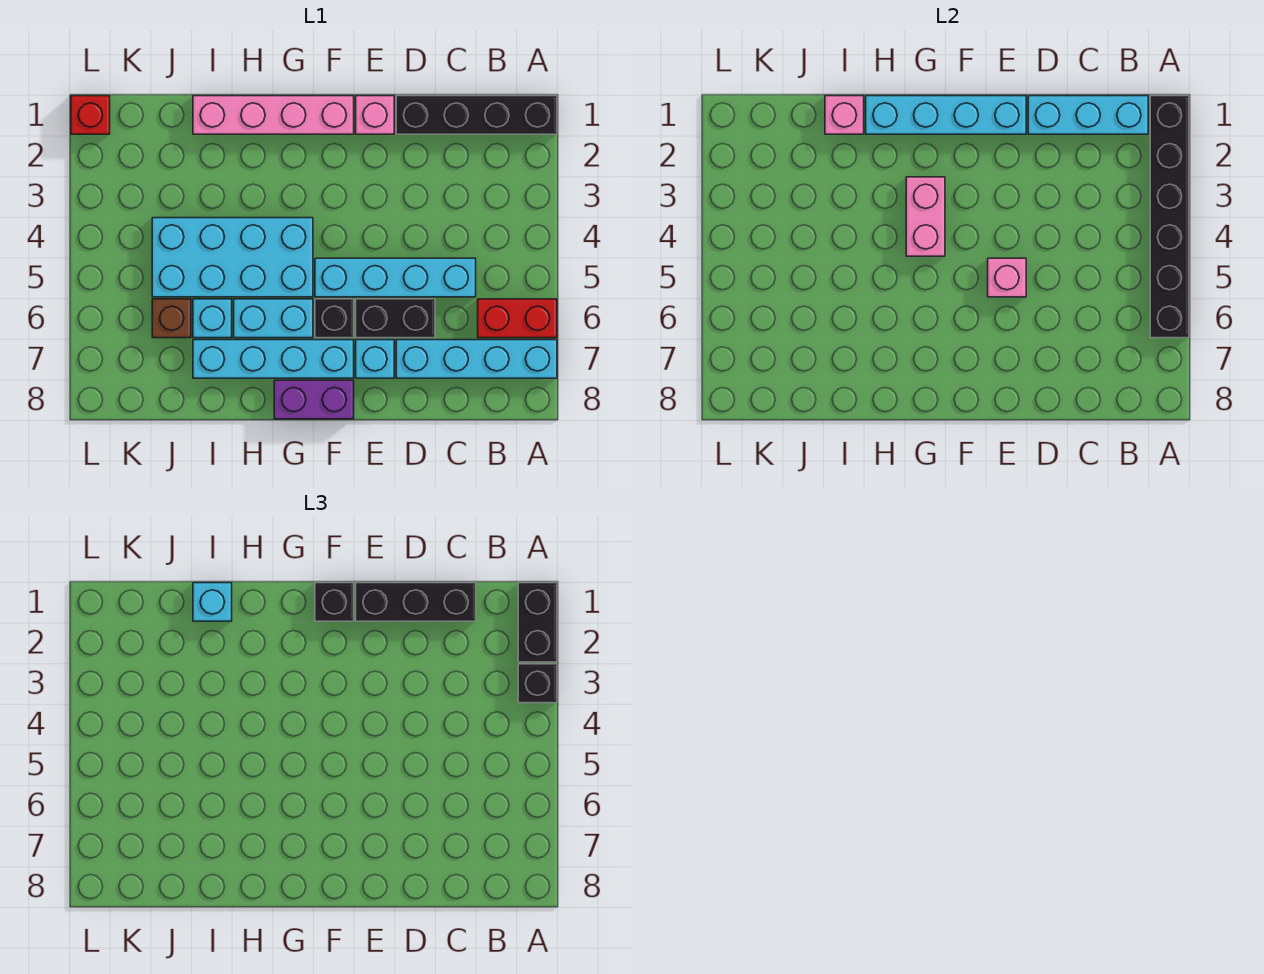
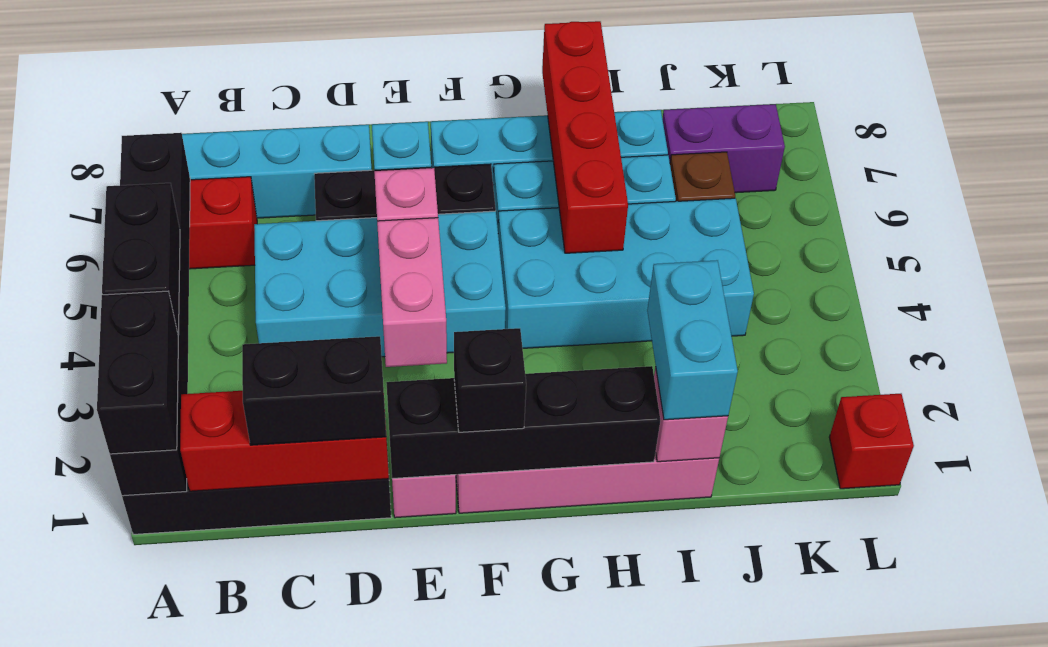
black brick A3 level 3 -> black brick A3:A4 level 3
cyan brick B1:D1 level 2 -> red brick B1:D1 level 2
black brick C1:E1 level 3 -> black brick C1:D1 level 3
cyan brick C5:F5 level 1 -> cyan brick C4:F5 level 1
cyan brick E1:H1 level 2 -> black brick E1:H1 level 2
purple brick F8:G8 level 1 -> purple brick J7:K7 level 1
pink brick G3:G4 level 2 -> pink brick E3:E4 level 2
none -> red brick H5:H8 level 2
cyan brick I1 level 3 -> cyan brick I1:I2 level 3

